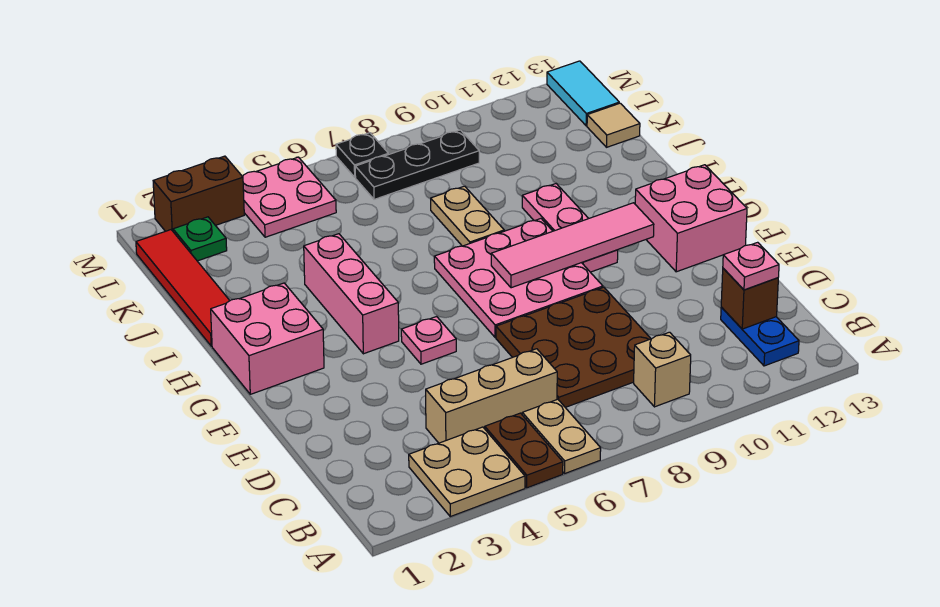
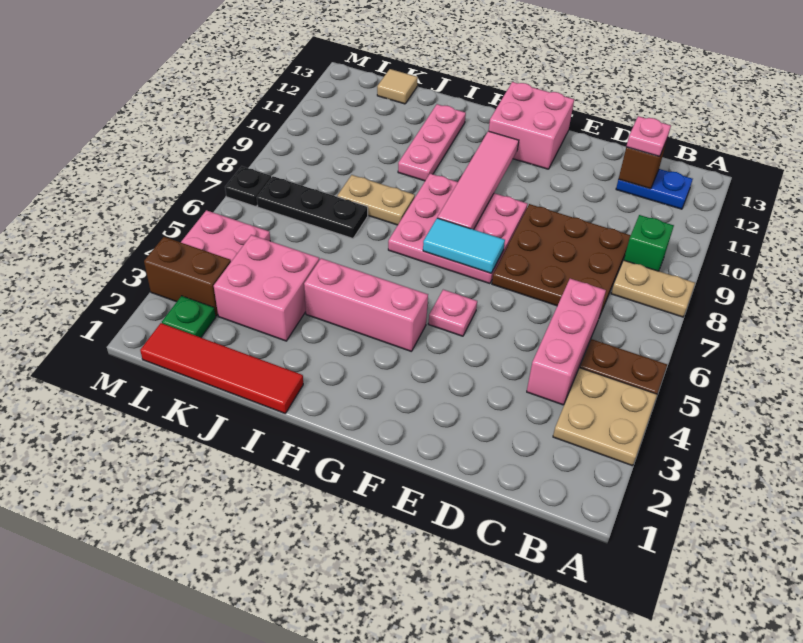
tan plate A6:B6 level 1 -> tan plate A8:B8 level 1
tan brick B9 level 1 -> green brick B9 level 1
tan brick C4:C6 level 1 -> pink brick C4:C6 level 1
pink brick G1:H2 level 1 -> pink brick J3:K4 level 1
pink plate G10:I10 level 1 -> pink plate I10:I12 level 1
black plate L7:L9 level 1 -> black plate J7:L7 level 1
cyan tile L13:M13 level 1 -> cyan tile F7:G7 level 2
brown brick M2:M3 level 1 -> brown brick L3:M3 level 1

